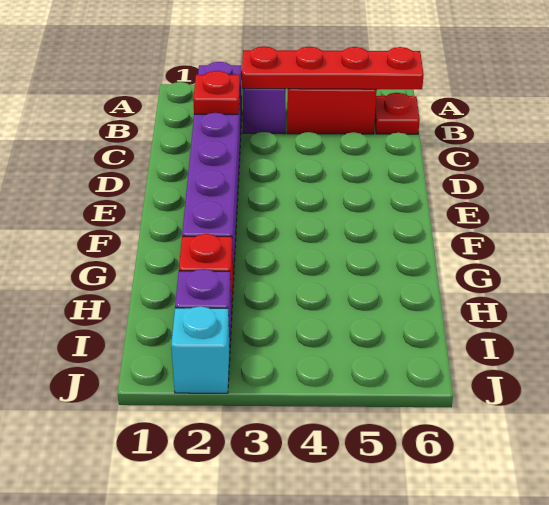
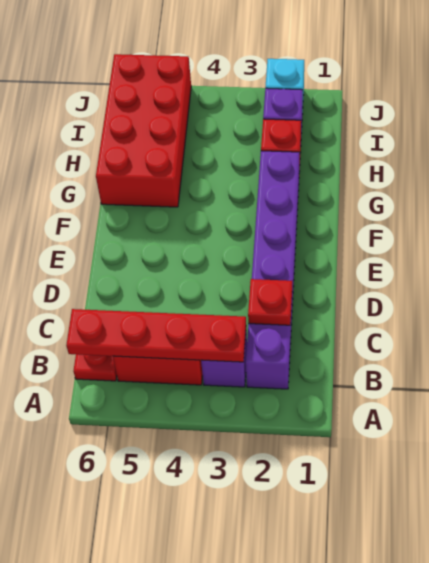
none -> red brick G5:J6 level 1

